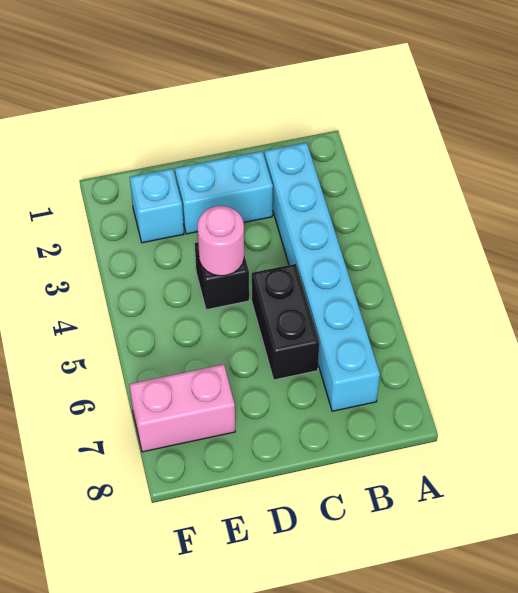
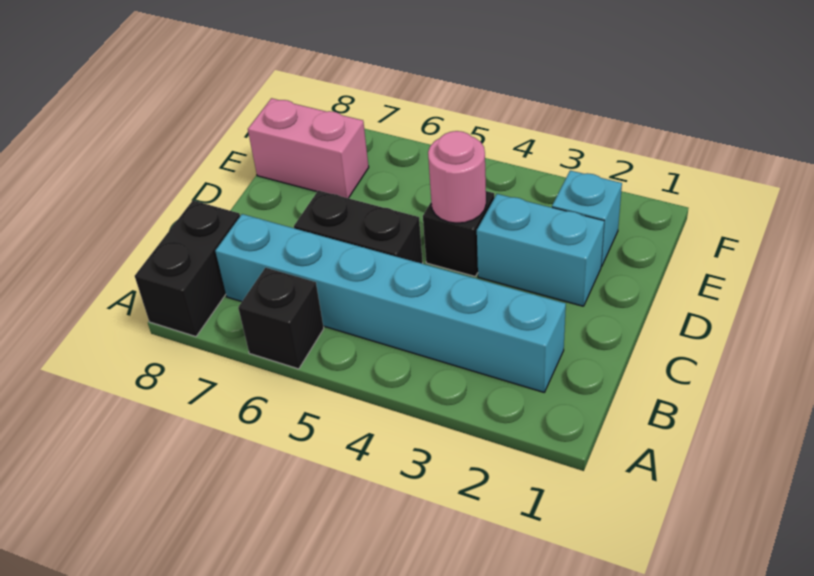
none -> black brick A6 level 1
none -> black brick A8:B8 level 1
cyan brick C2:D2 level 1 -> cyan brick D2:D3 level 1
pink brick E7:F7 level 1 -> pink brick E7:E8 level 1

